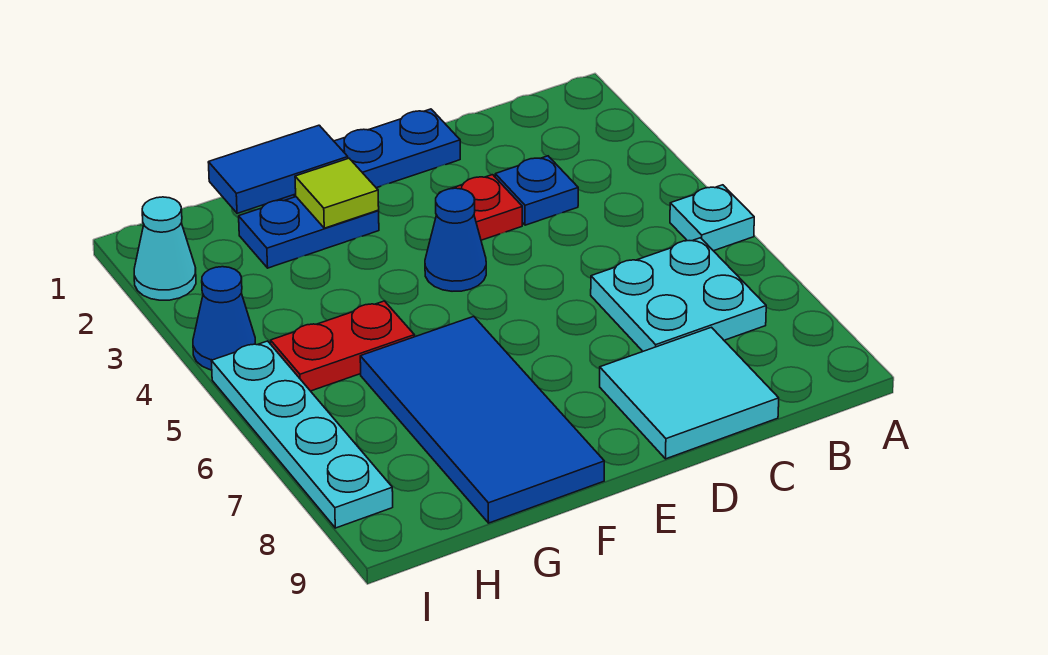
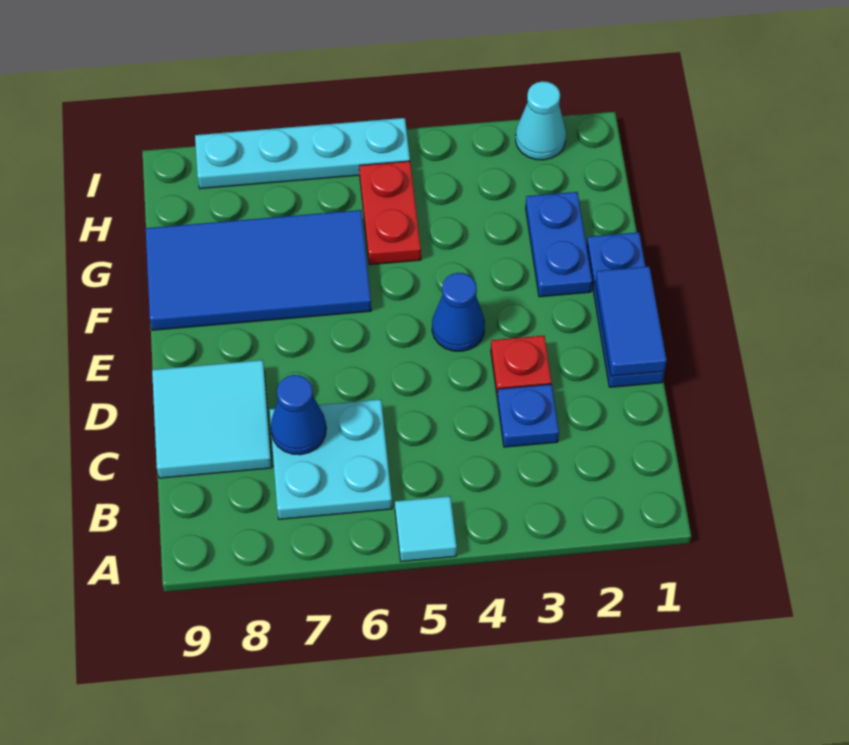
cyan plate A5 level 1 -> cyan tile A5 level 1
blue tile F1:G1 level 2 -> blue tile D1:E1 level 2
lime tile F2 level 2 -> none
blue cone I4 level 1 -> blue cone C7 level 2

